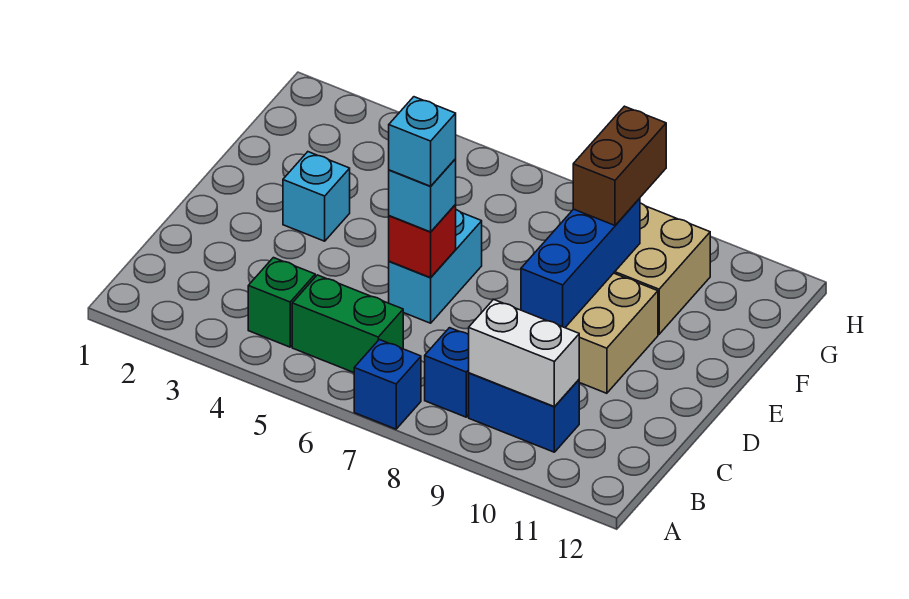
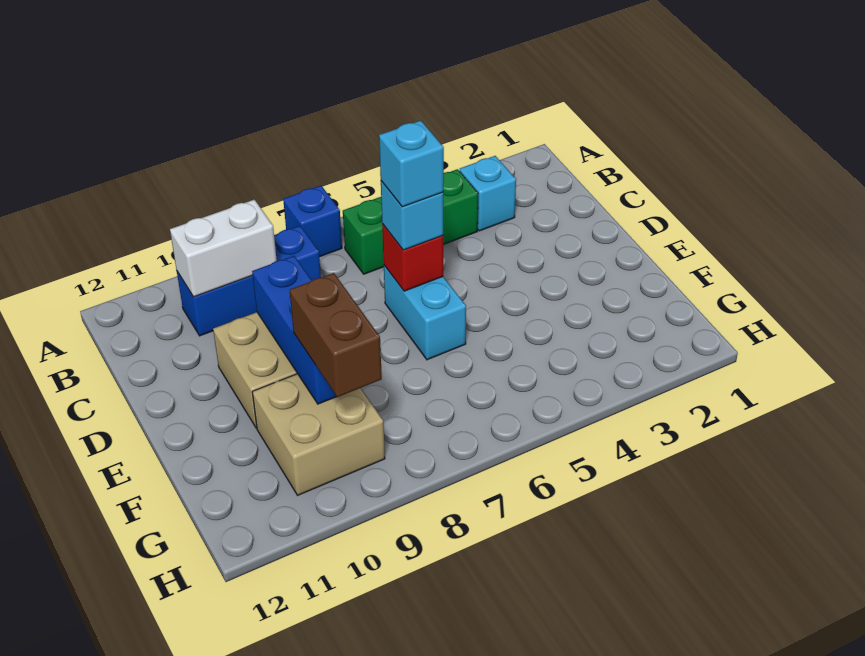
cyan brick E3 level 1 -> cyan brick B3 level 1

